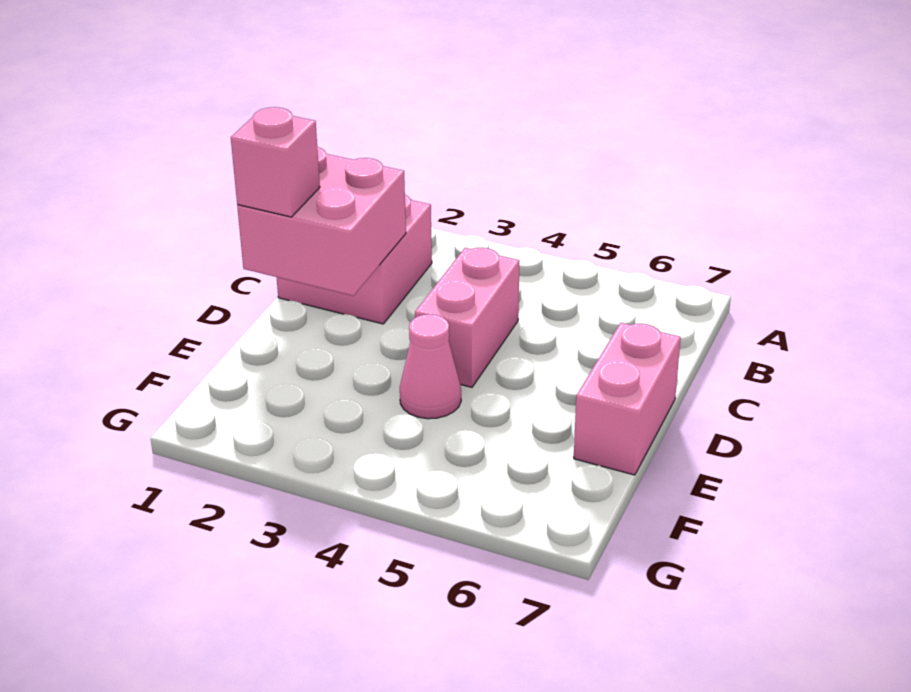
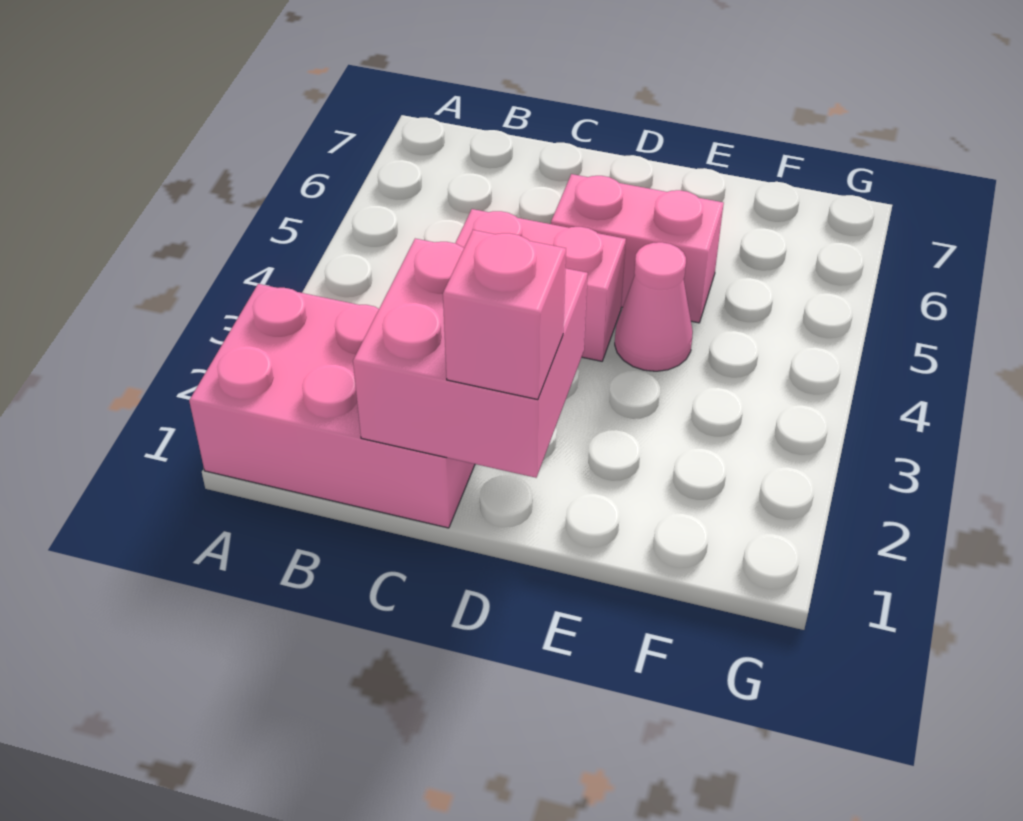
pink brick B1:C2 level 1 -> pink brick A1:C2 level 1
pink brick D7:E7 level 1 -> pink brick D5:E5 level 1

